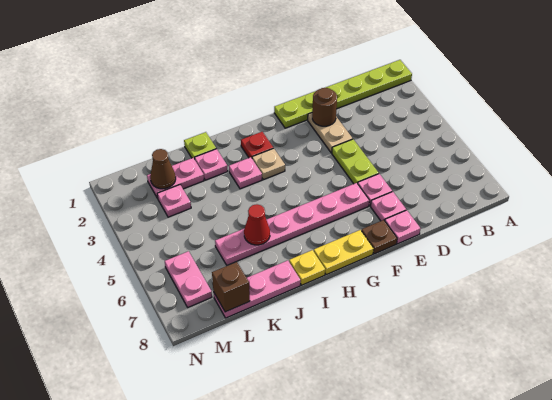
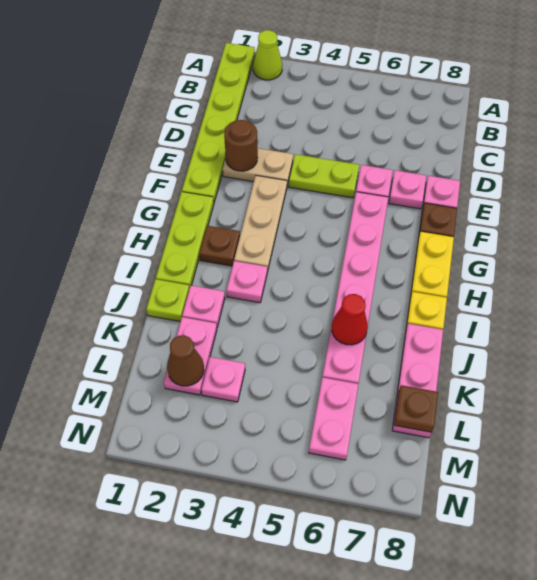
none -> lime cone A2 level 1
none -> lime plate G1:I1 level 1
red plate H2 level 1 -> brown plate H2 level 1
tan plate H3 level 1 -> tan plate F3:H3 level 1
brown brick L8 level 2 -> brown plate L8 level 2
pink plate M6:M7 level 1 -> pink plate L6:M6 level 1

